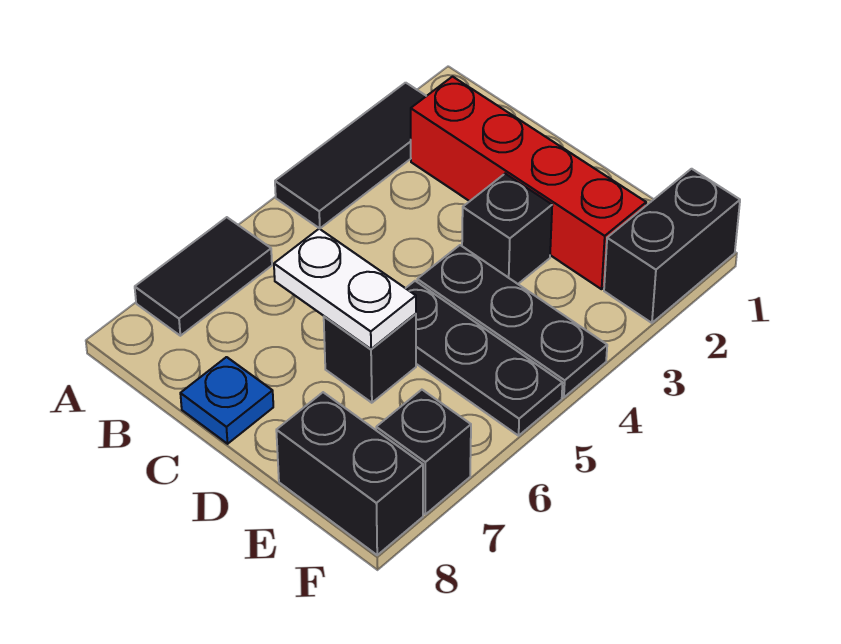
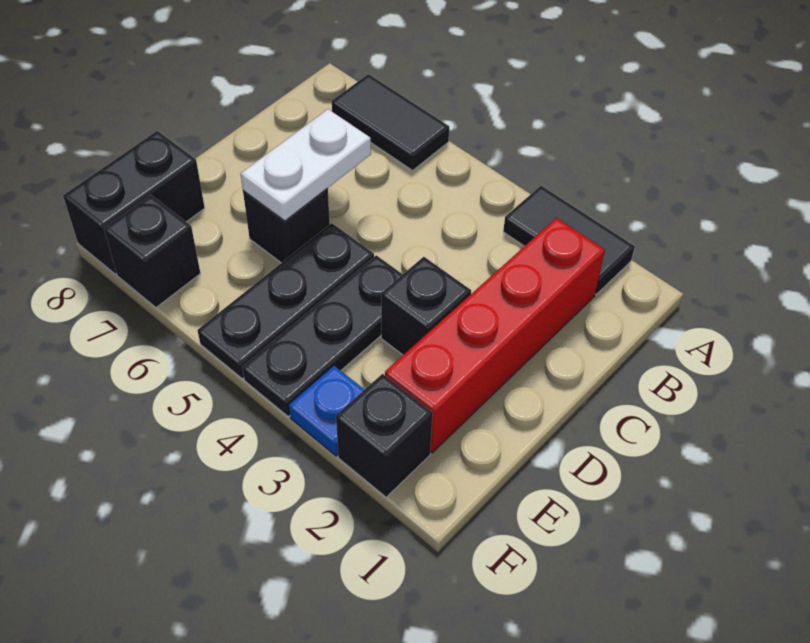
black tile A2:A4 level 1 -> black tile A2:A3 level 1
blue plate C8 level 1 -> blue plate F3 level 1
black brick F1:F2 level 1 -> black brick F2 level 1

